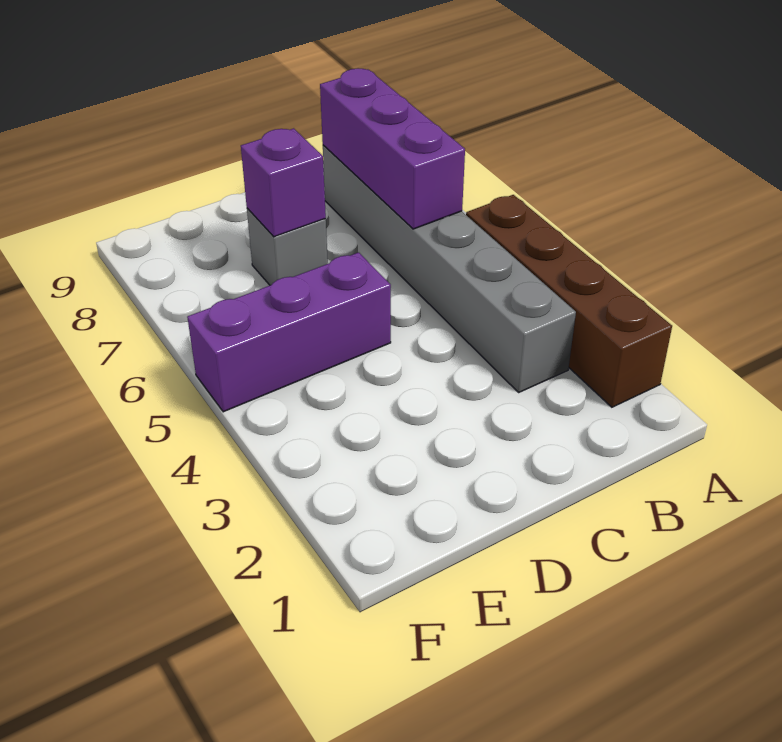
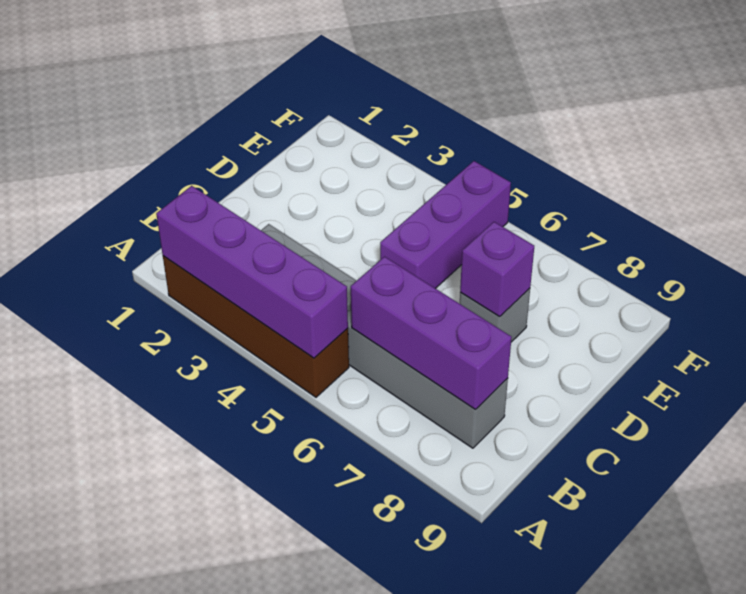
none -> purple brick A2:A5 level 2

